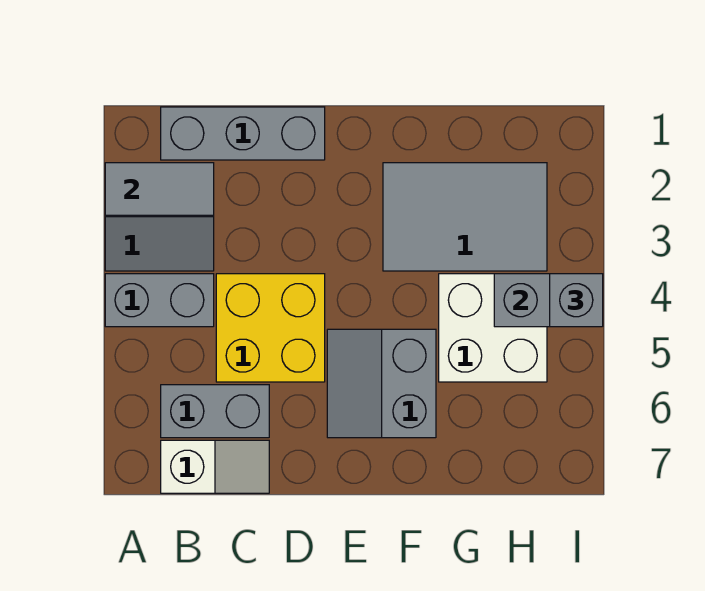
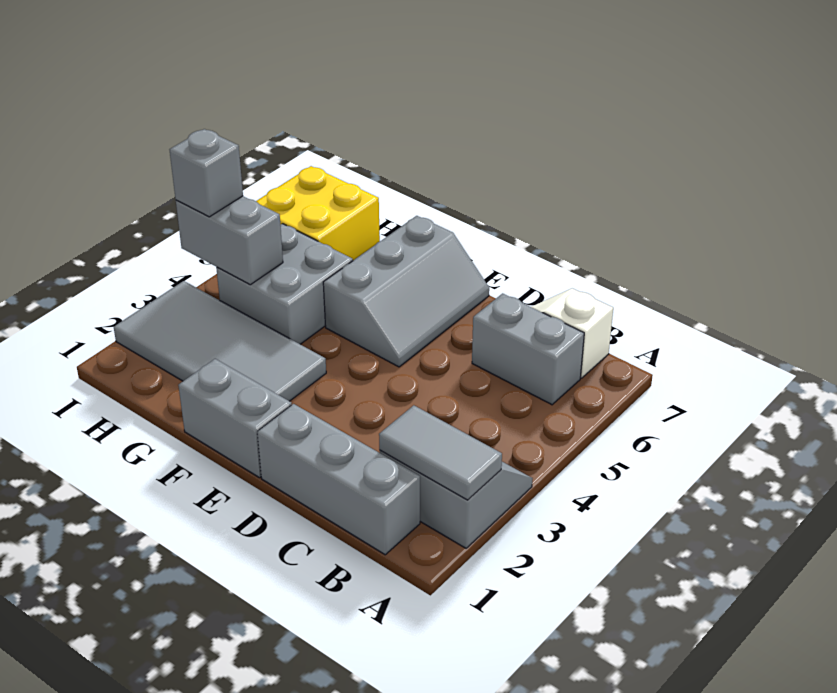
grey brick A4:B4 level 1 -> grey brick E1:F1 level 1
yellow brick C4:D5 level 1 -> yellow brick H6:I7 level 1
grey slope E5:F6 level 1 top F -> grey slope E5:F7 level 1 top F
grey tile F2:H3 level 1 -> grey tile F2:I3 level 1
white brick G4:H5 level 1 -> grey brick G4:H5 level 1

